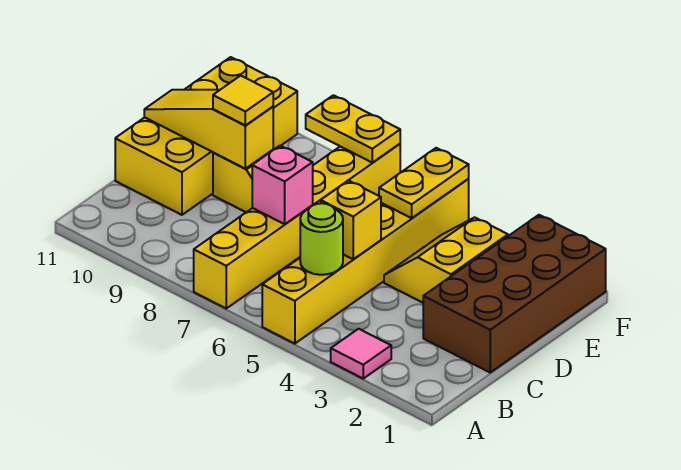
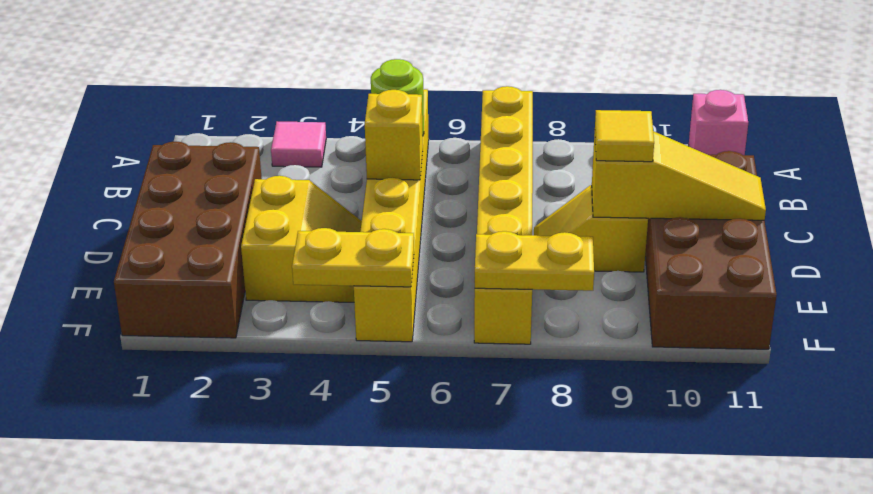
pink brick C7 level 2 -> pink brick A11 level 1
yellow brick C10:F11 level 1 -> brown brick C10:F11 level 1
yellow plate E5:F5 level 2 -> yellow plate F4:F5 level 2

